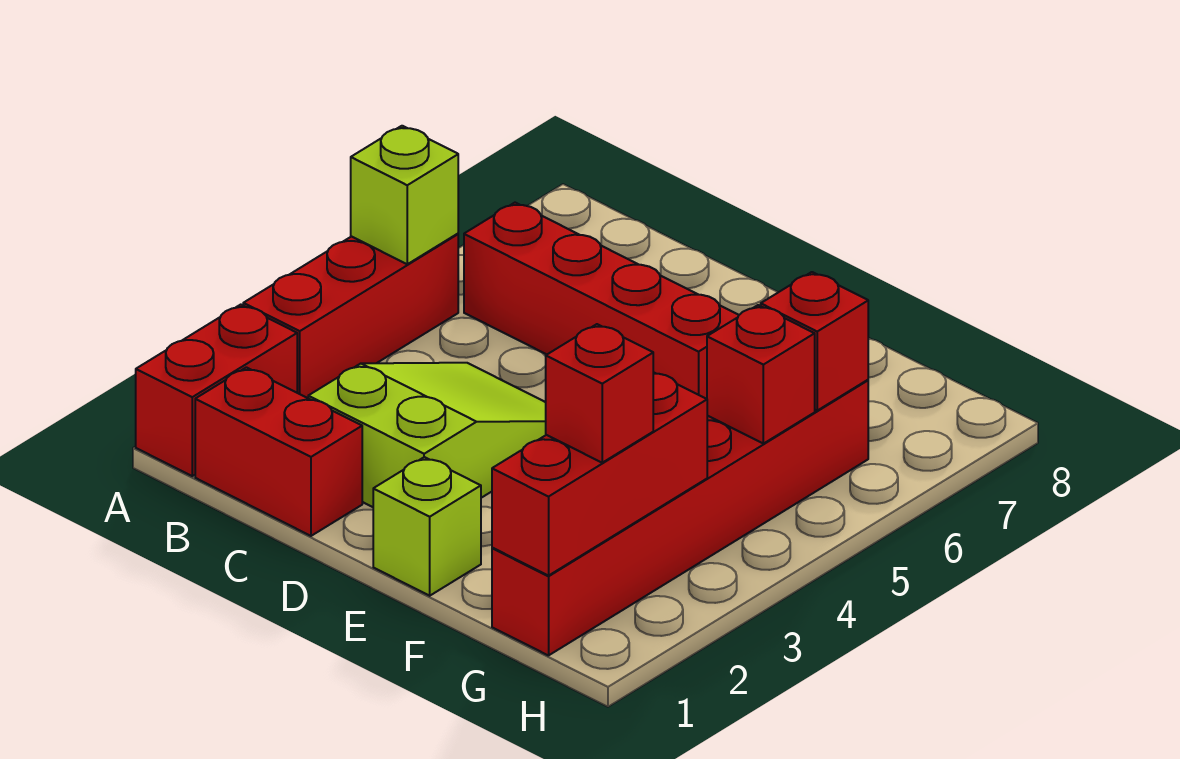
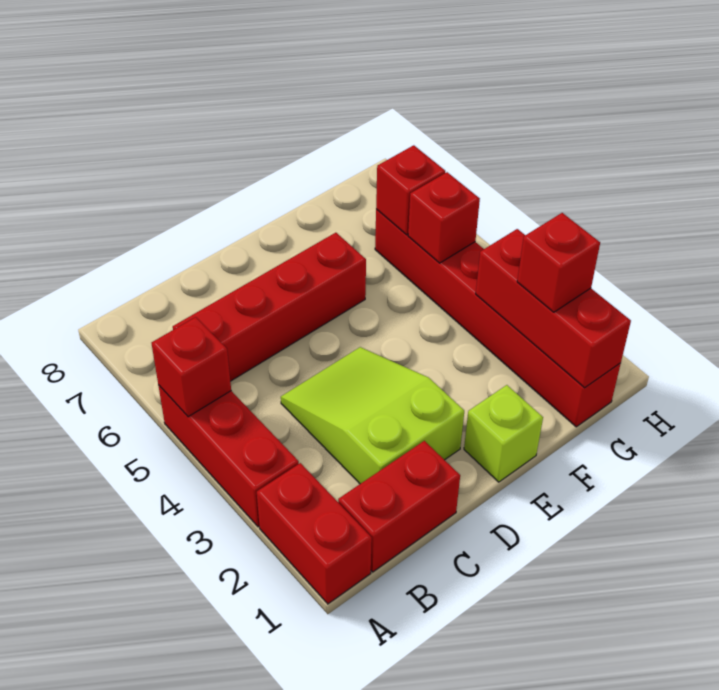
lime brick A5 level 2 -> red brick A5 level 2

